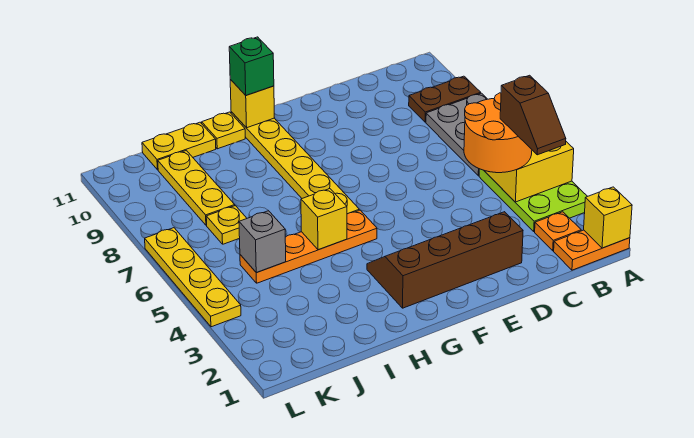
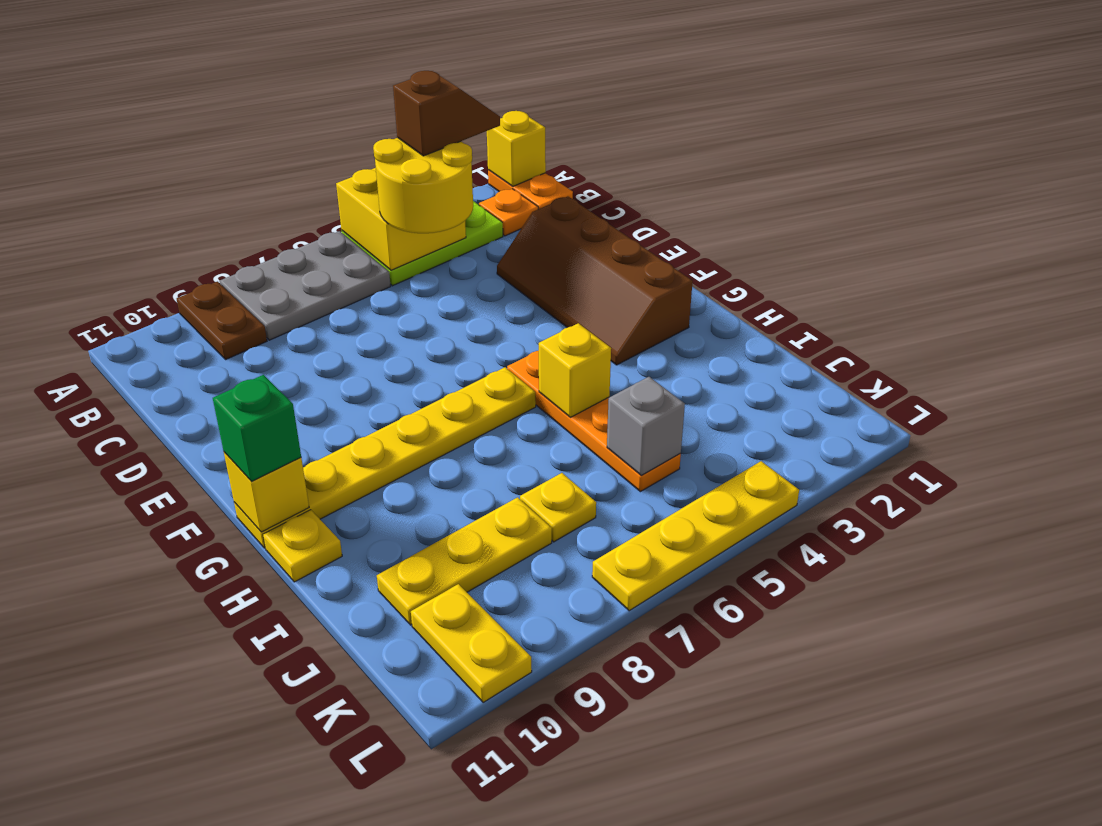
orange round brick B4:C5 level 3 -> yellow round brick B4:C5 level 3
yellow plate I11:J11 level 1 -> yellow plate K10:L10 level 1

